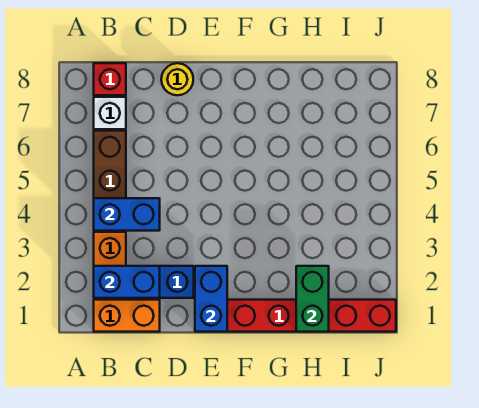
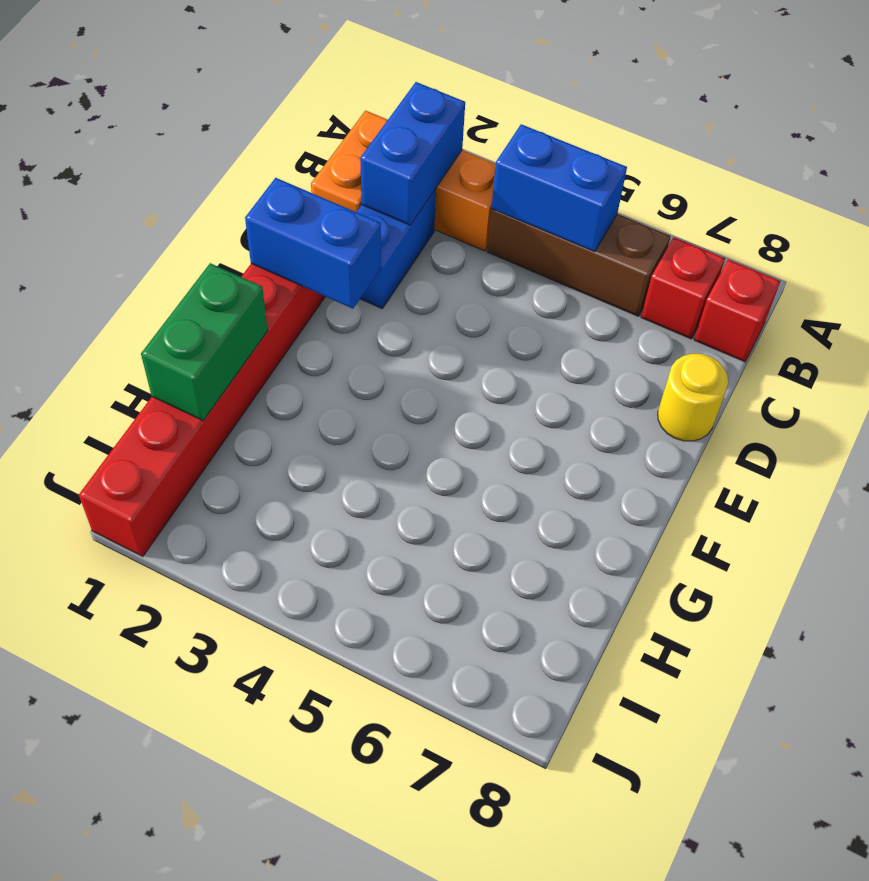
blue brick B4:C4 level 2 -> blue brick B4:B5 level 2
white brick B7 level 1 -> red brick B7 level 1
green brick H1:H2 level 2 -> green brick G1:H1 level 2

